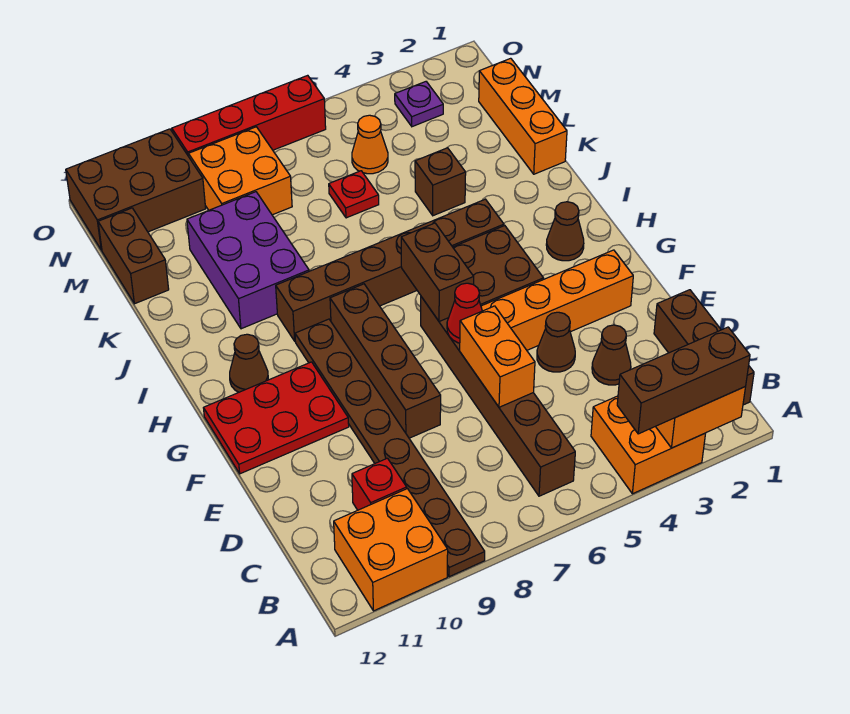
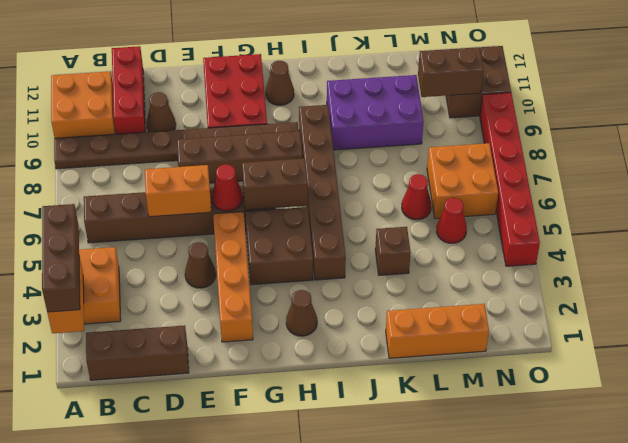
red brick C10 level 1 -> red brick C10:C12 level 1
brown cone D3 level 1 -> brown cone D10 level 1
red plate L6 level 1 -> red cone L6 level 1
brown brick L12:M12 level 1 -> brown brick M10:N10 level 2
orange cone M5 level 1 -> red cone M5 level 1
orange brick M8:N9 level 1 -> orange brick M6:N7 level 1
purple plate N3 level 1 -> none
brown brick N10:O12 level 1 -> brown brick N10:O11 level 1
red brick O6:O9 level 1 -> red brick O4:O9 level 1

